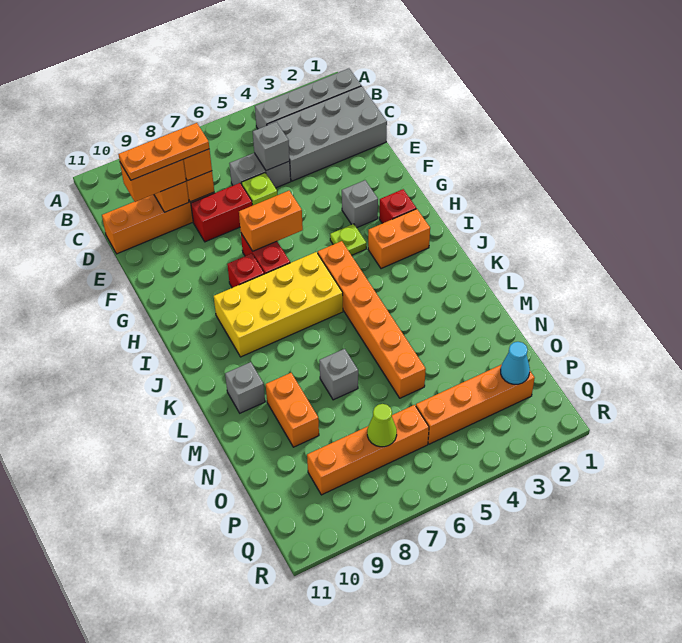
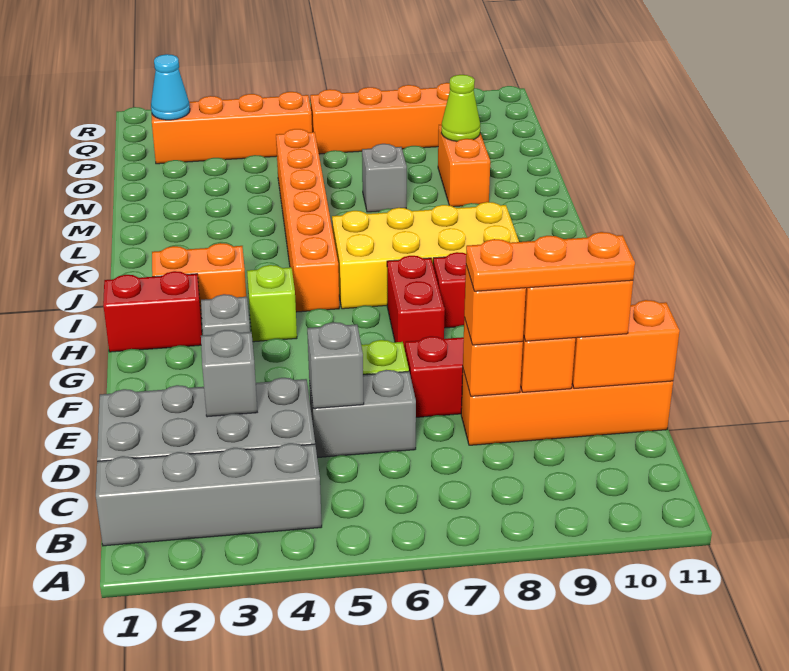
orange brick G6:G7 level 2 -> orange brick D10:D11 level 2
red brick H2 level 1 -> red brick H1:H2 level 1
lime plate H4 level 1 -> lime brick H4 level 1
grey brick L10 level 1 -> grey brick D3 level 2
lime cone P7 level 2 -> lime cone N9 level 2

